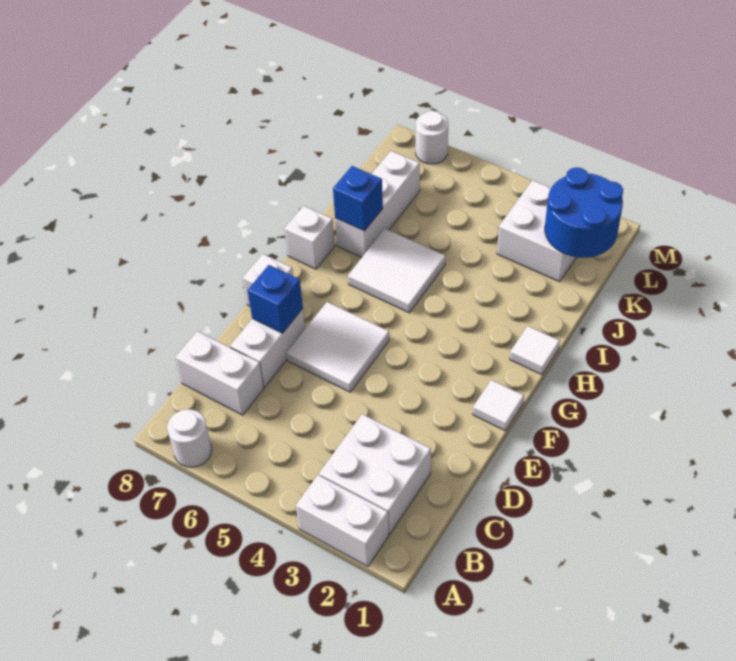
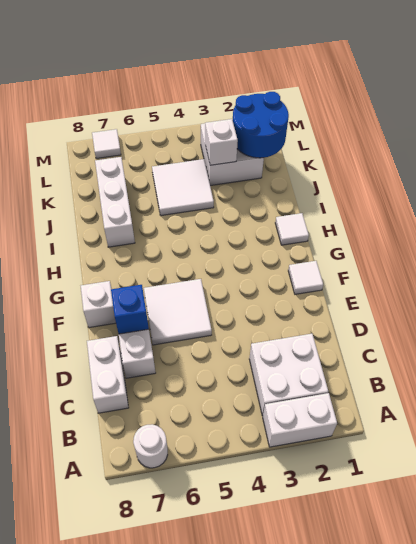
white brick C7:C8 level 1 -> white brick C8:D8 level 1
white tile H5:I6 level 1 -> white tile J4:K5 level 1
white brick H8 level 1 -> white brick K3 level 2
blue brick I7 level 2 -> none
white round brick M7 level 1 -> white tile M7 level 1

